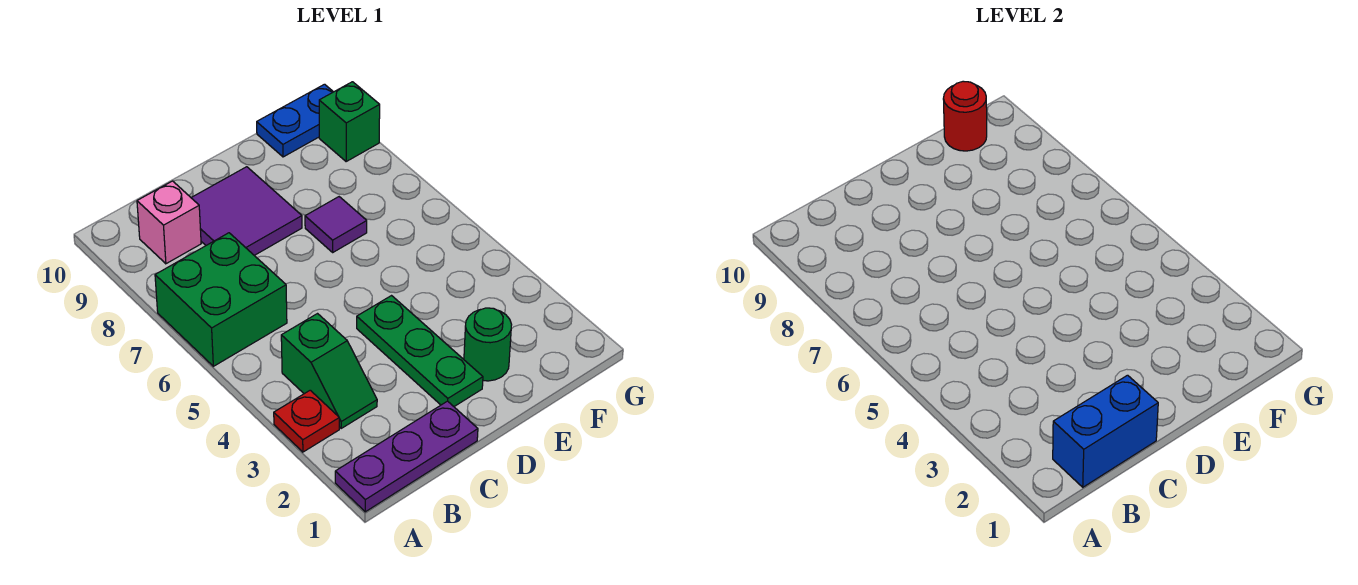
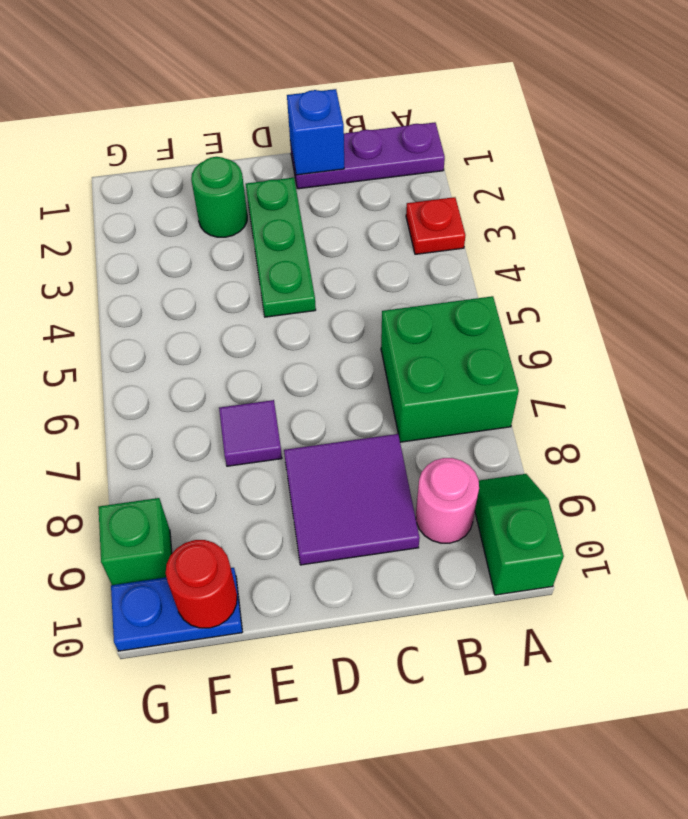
blue brick B1:C1 level 2 -> blue brick C1 level 2
green slope B3:B4 level 1 top 4 -> green slope A9:A10 level 1 top 10
pink brick B9 level 1 -> pink round brick B9 level 1

